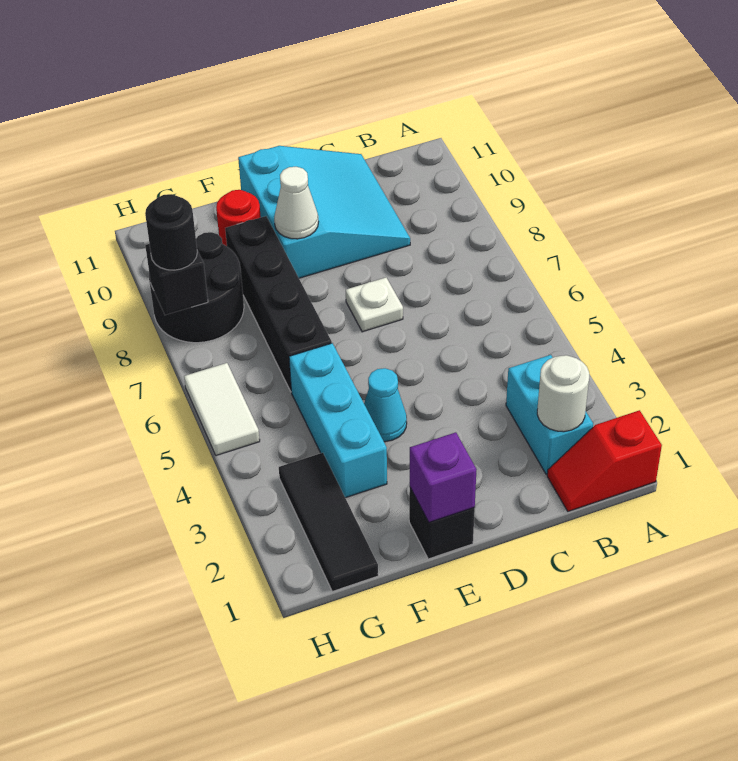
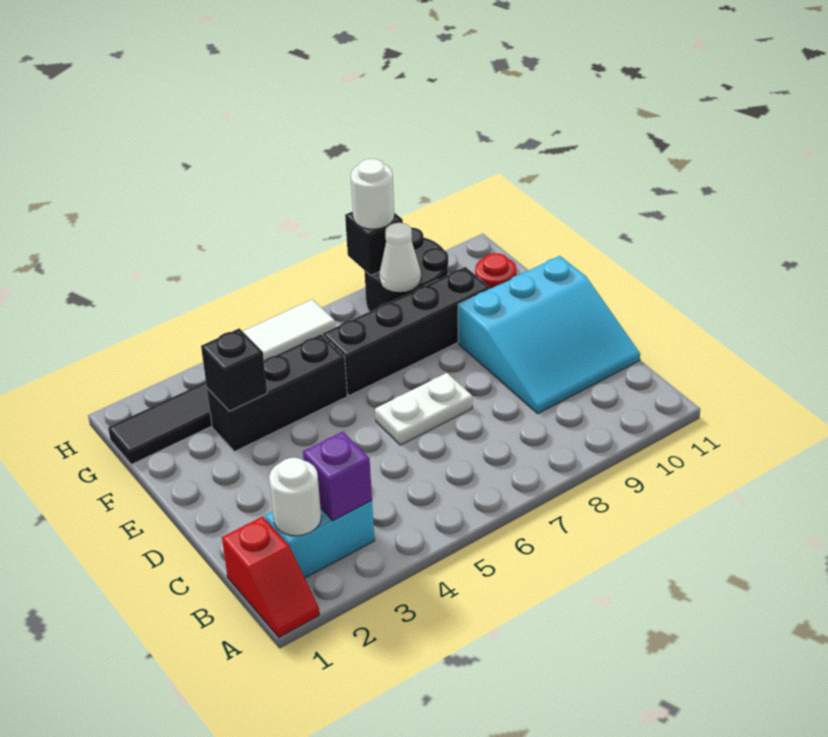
red slope A1:B1 level 1 top A -> red slope A1:B1 level 1 top B
white plate D7 level 1 -> white plate D6:D7 level 1
black brick E1 level 1 -> black brick F3 level 2
purple brick E1 level 2 -> purple brick B3 level 2
cyan cone E4 level 1 -> none
white cone E9 level 2 -> white cone G8 level 2
cyan brick F3:F5 level 1 -> black brick F3:F5 level 1
black round brick H8 level 3 -> white round brick H8 level 3

